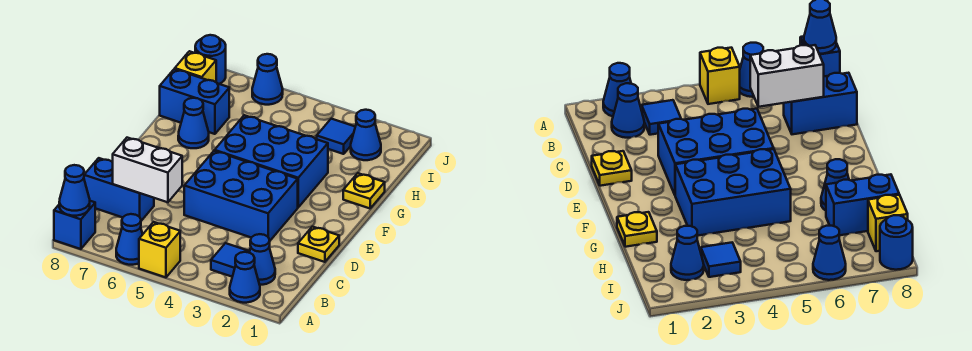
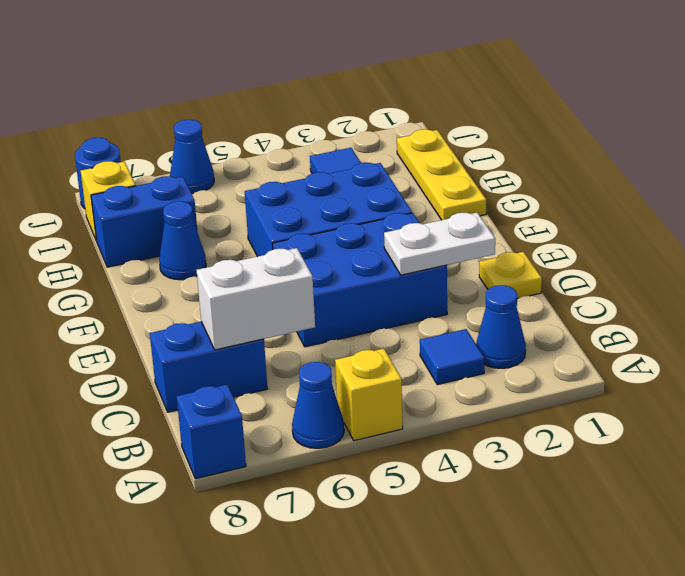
blue cone A2 level 1 -> none
blue cone A8 level 2 -> none
none -> white plate D2:D3 level 2
yellow plate G1 level 1 -> yellow plate G1:I1 level 1
blue cone I2 level 1 -> none

